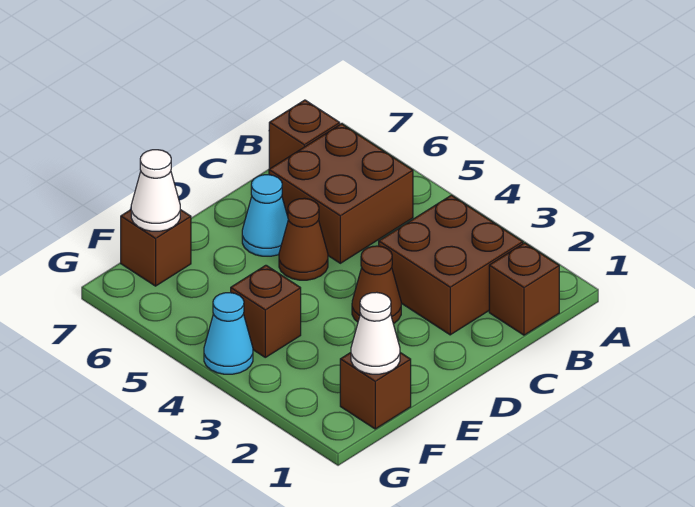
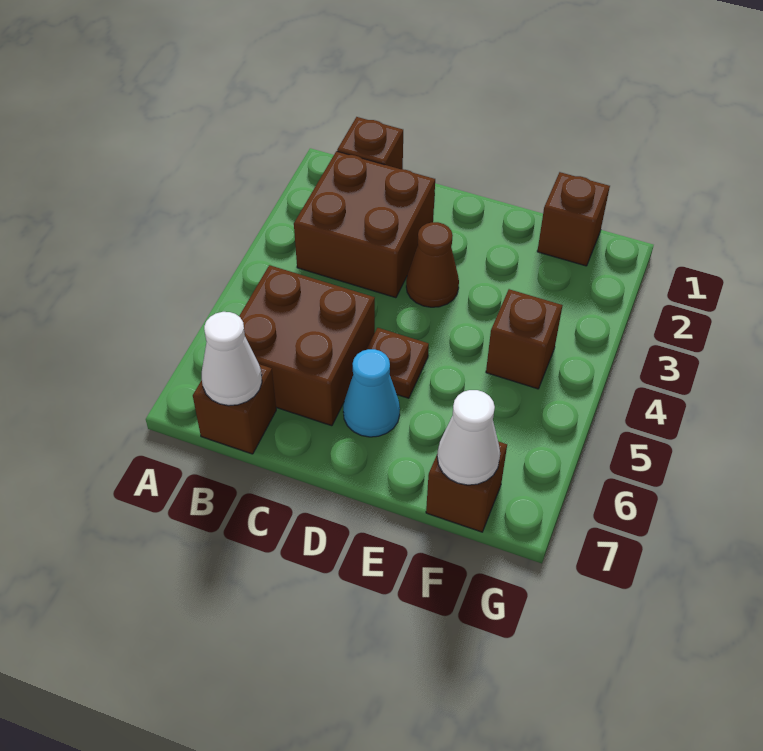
brown cone D5 level 1 -> brown plate D5 level 1
white cone F1 level 2 -> white cone B7 level 2
cyan cone G4 level 1 -> none

